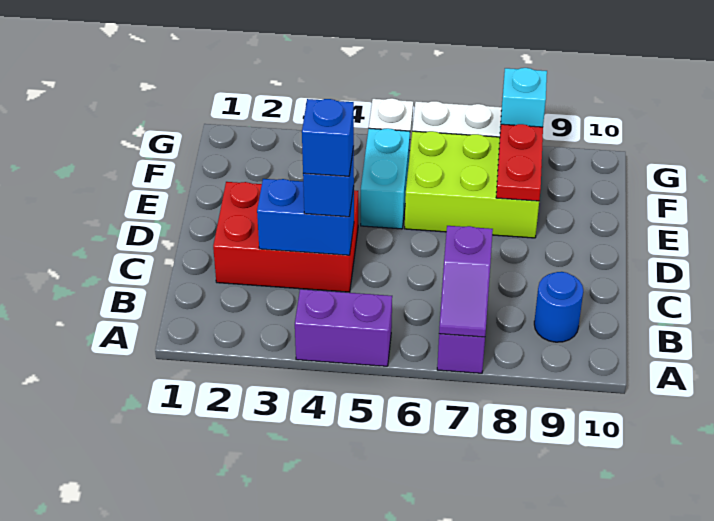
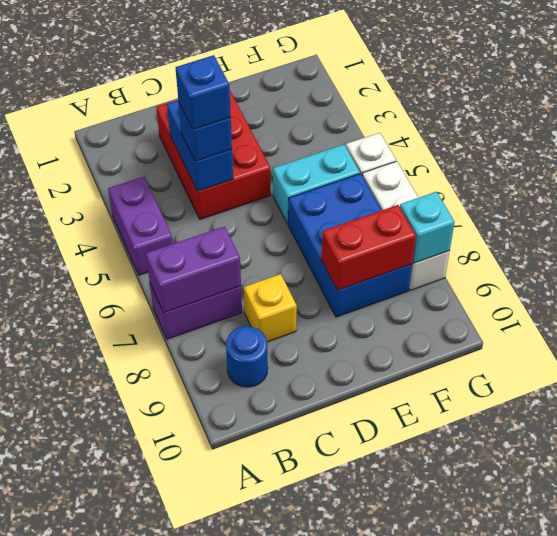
purple slope A7:B7 level 2 top B -> purple brick A7:B7 level 2
none -> yellow brick C8 level 1
lime brick E6:F8 level 1 -> blue brick E6:F8 level 1
red plate E8:F8 level 2 -> red brick E8:F8 level 2

